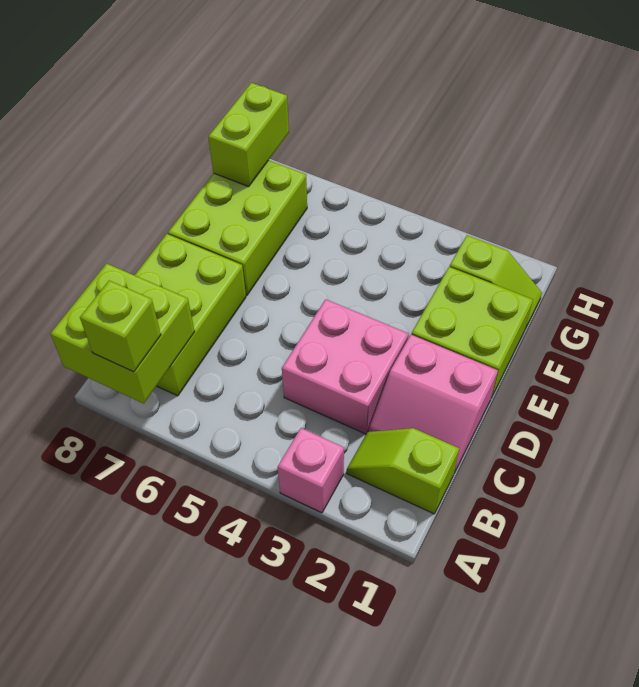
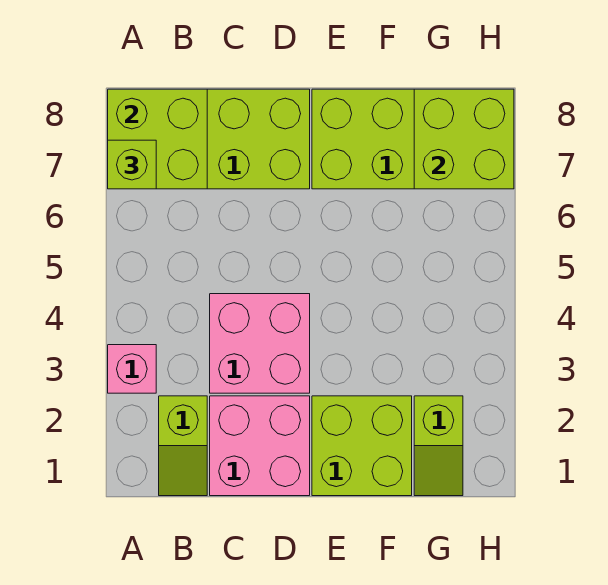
lime slope B1:B2 level 1 top 1 -> lime slope B1:B2 level 1 top 2
pink slope C1:D2 level 1 top D -> pink brick C1:D2 level 1
lime brick G8:H8 level 2 -> lime brick G7:H8 level 2

